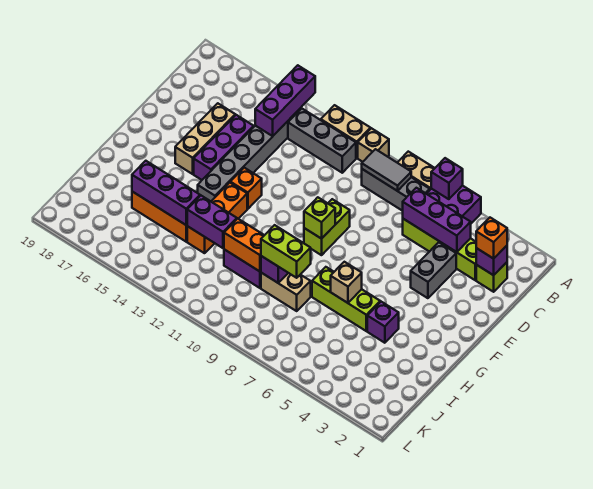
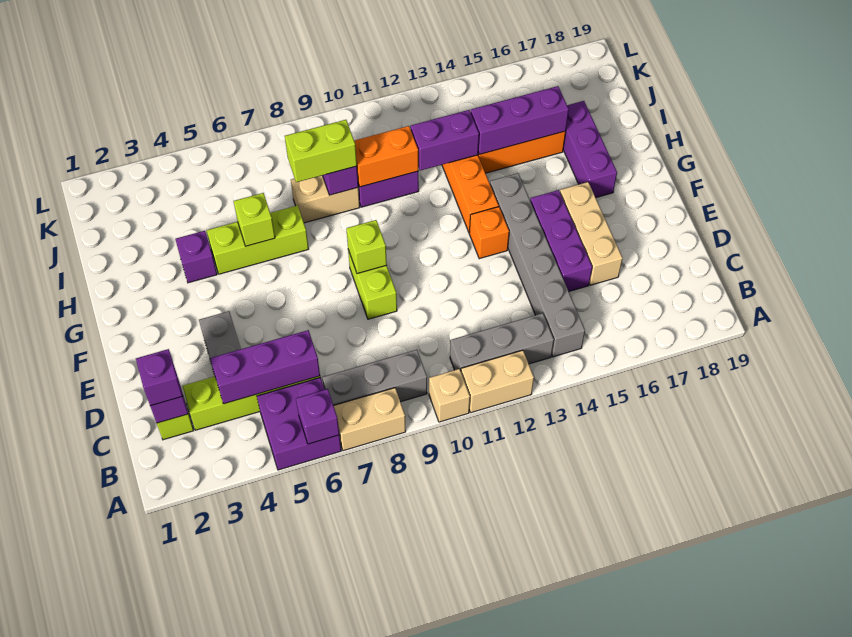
purple brick A14:C14 level 2 -> purple brick G17:I17 level 1
grey tile B8:B9 level 2 -> none
orange brick C2 level 3 -> purple brick C2 level 3
tan brick H6 level 2 -> lime brick H6 level 2

